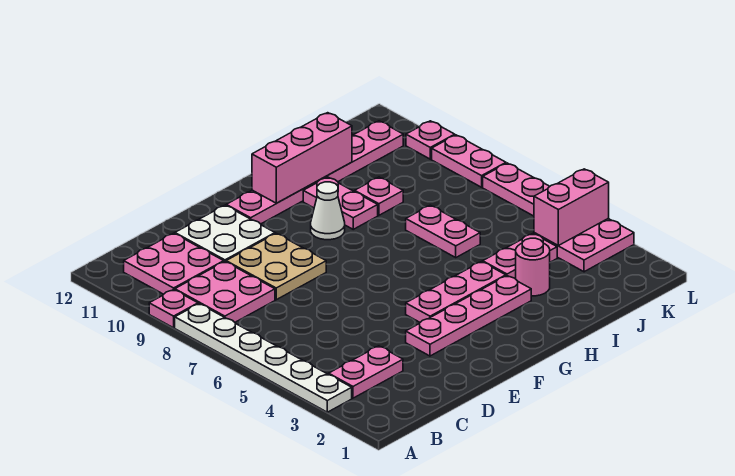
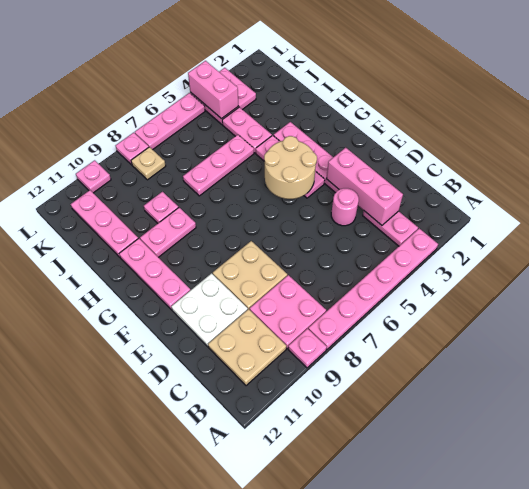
white plate A3:A8 level 1 -> pink plate A3:A8 level 1
pink plate B10:C11 level 1 -> tan plate B10:C11 level 1
none -> tan round brick F4:G5 level 2
white cone G9 level 1 -> none
pink brick G11:I11 level 2 -> pink brick C3:E3 level 2
pink round brick I3 level 1 -> pink round brick D4 level 1
pink plate I6:I7 level 1 -> pink plate I5:I7 level 1
none -> tan plate K8 level 1
pink plate L8:L9 level 1 -> pink plate L8 level 1

